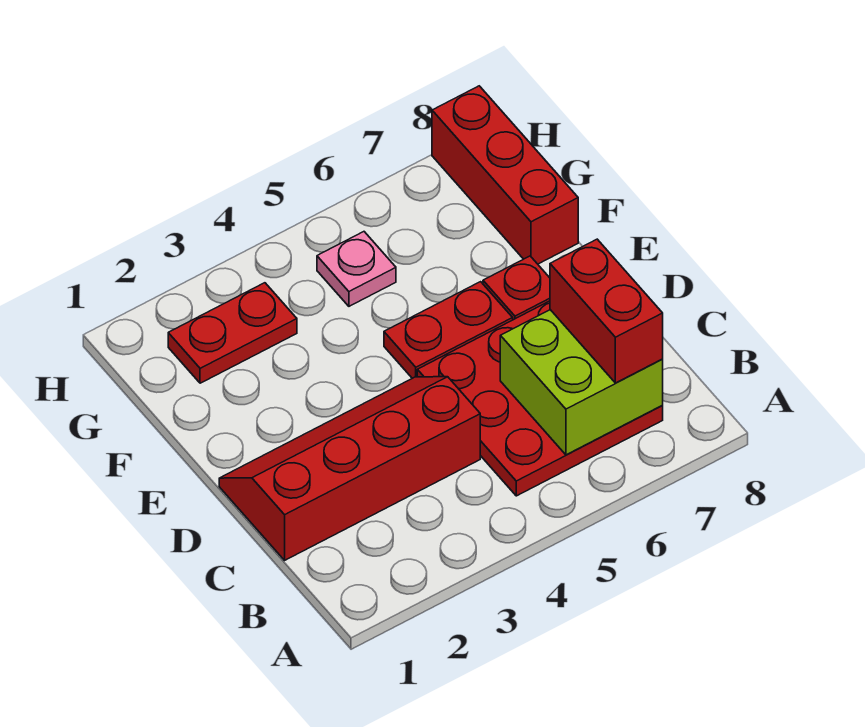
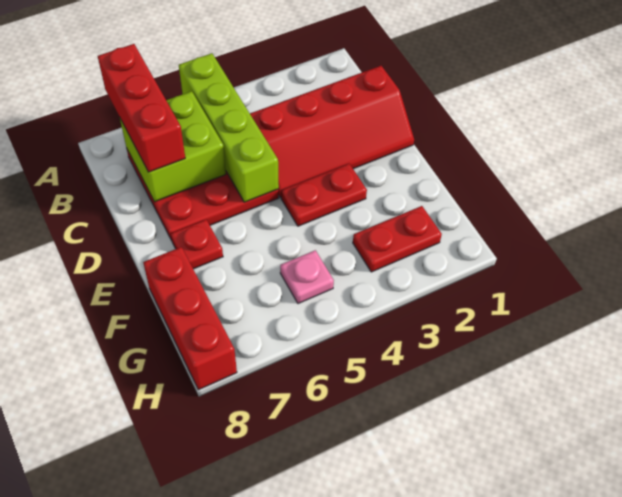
none -> lime brick A5:D5 level 2
red brick B7:C7 level 3 -> red brick A7:C7 level 3
red plate E5:E6 level 1 -> red plate E3:E4 level 1

